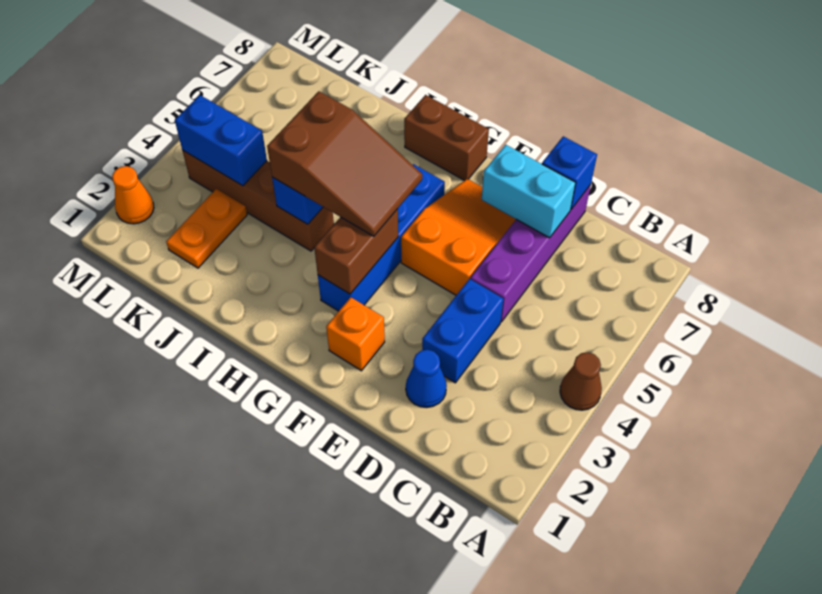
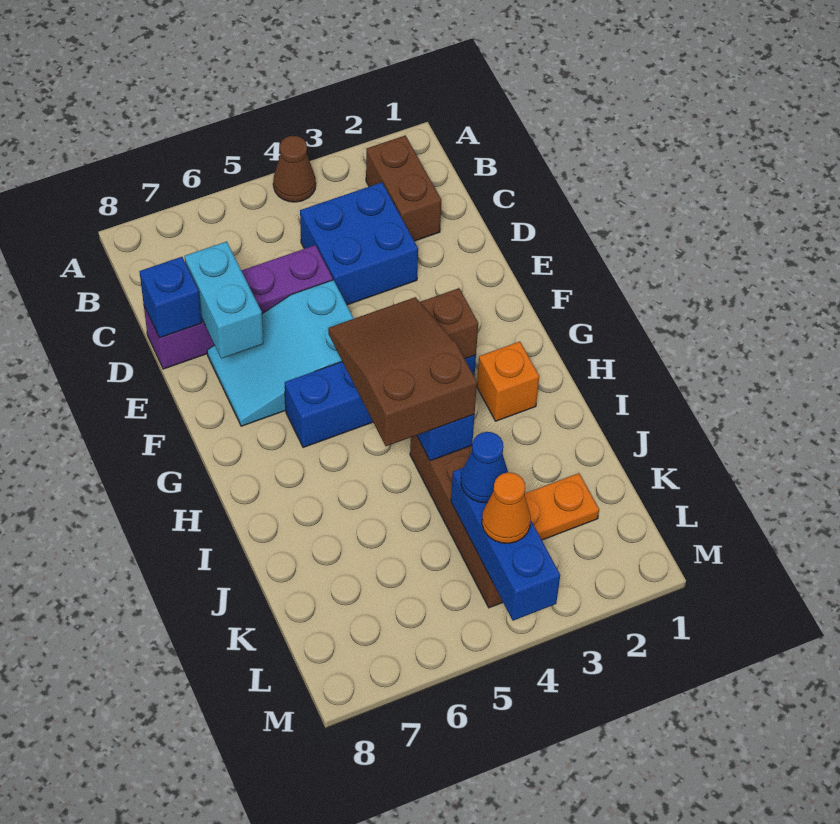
blue cone D2 level 1 -> blue cone K4 level 3
blue brick D3:D4 level 1 -> blue brick C3:D4 level 1
orange slope E5:F7 level 1 top 5 -> cyan slope E5:F7 level 1 top 5
orange brick F2 level 1 -> orange brick H2 level 1
brown brick G8:H8 level 1 -> brown brick B2:C2 level 1
blue brick K4:L4 level 2 -> blue brick K4:M4 level 2
orange cone M2 level 1 -> orange cone L4 level 3

